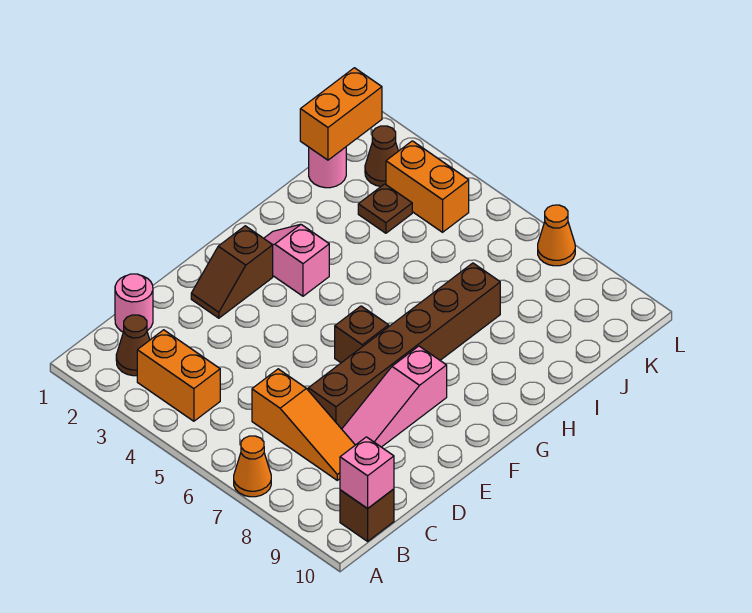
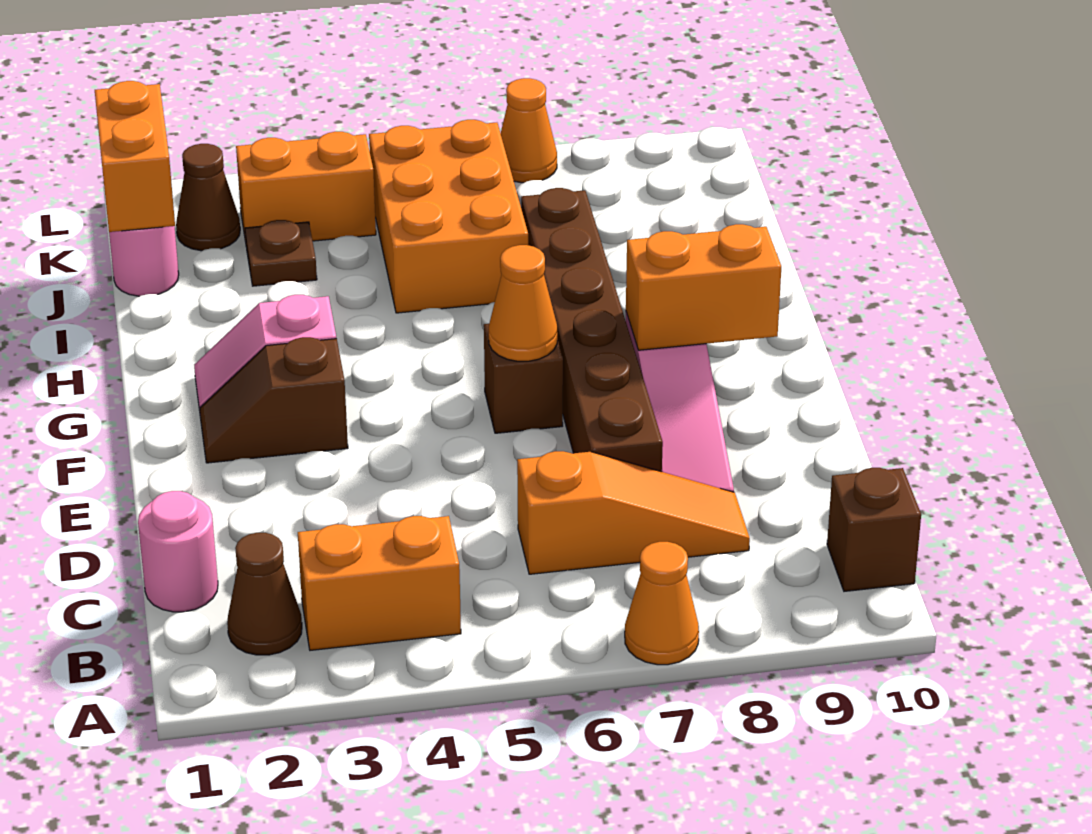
pink brick B10 level 2 -> none
brown slope E2:F2 level 1 top F -> brown slope F2:F3 level 1 top 3
none -> orange cone F6 level 2
none -> orange brick F8:F9 level 2
none -> orange brick I5:K6 level 1

